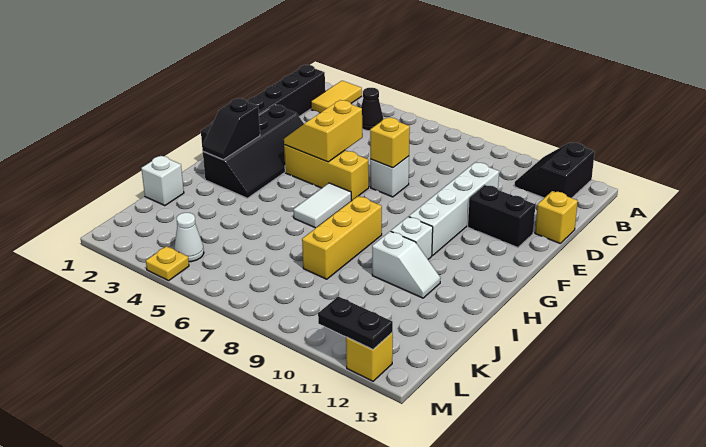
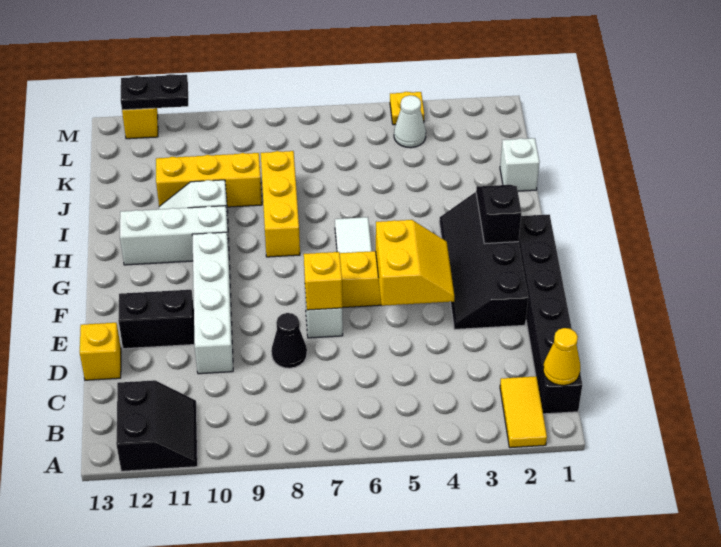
none -> yellow cone B1 level 2
black cone B4 level 1 -> black cone D8 level 1
white brick H10 level 1 -> white brick H10:H12 level 1
none -> yellow brick J9:J11 level 1

